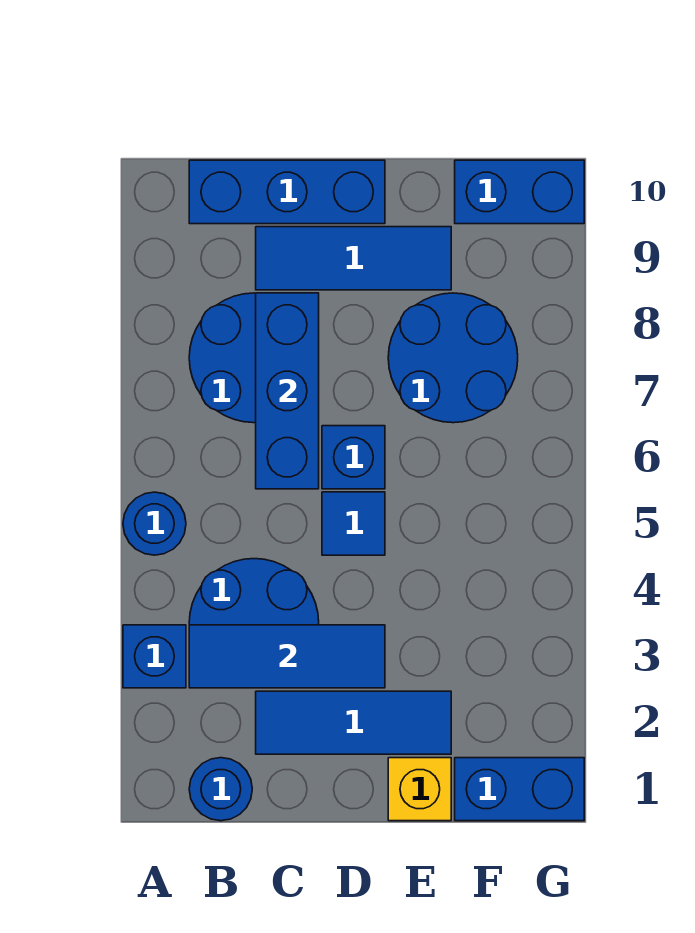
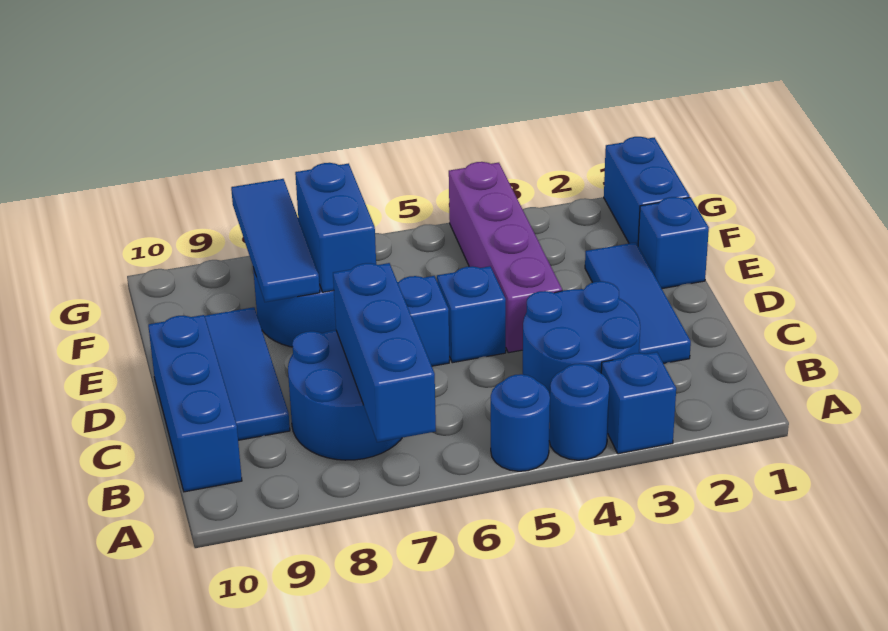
blue round brick B1 level 1 -> blue round brick A4 level 1
blue tile B3:D3 level 2 -> blue tile E8:G8 level 2
blue brick C6:C8 level 2 -> blue brick A7:C7 level 2
none -> purple brick D4:G4 level 1
blue tile D5 level 1 -> blue brick D5 level 1
yellow brick E1 level 1 -> blue brick E1 level 1
blue brick F10:G10 level 1 -> blue brick E7:F7 level 2

